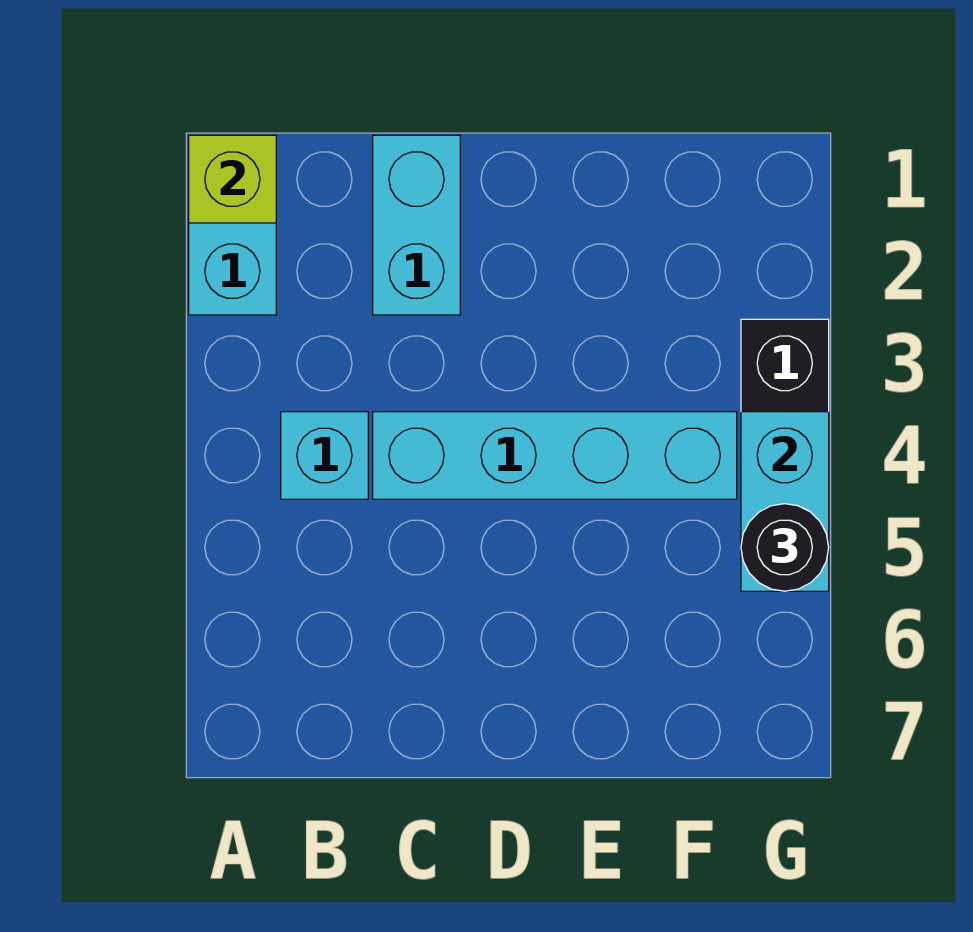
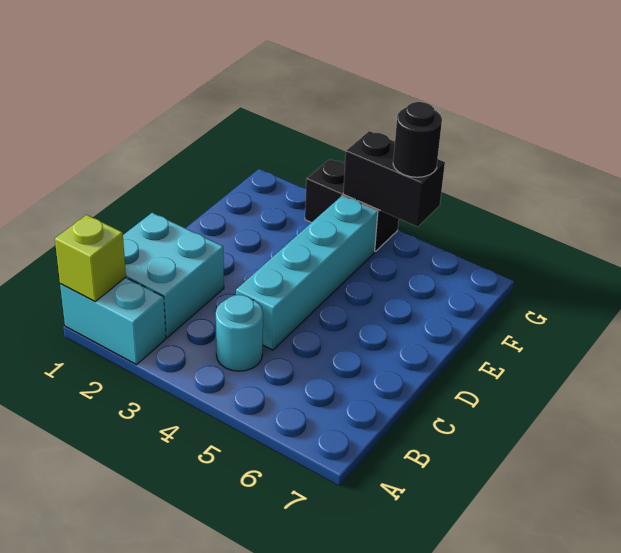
cyan brick B4 level 1 -> cyan round brick B4 level 1
cyan brick C1:C2 level 1 -> cyan brick B1:C2 level 1
cyan brick G4:G5 level 2 -> black brick G4:G5 level 2

